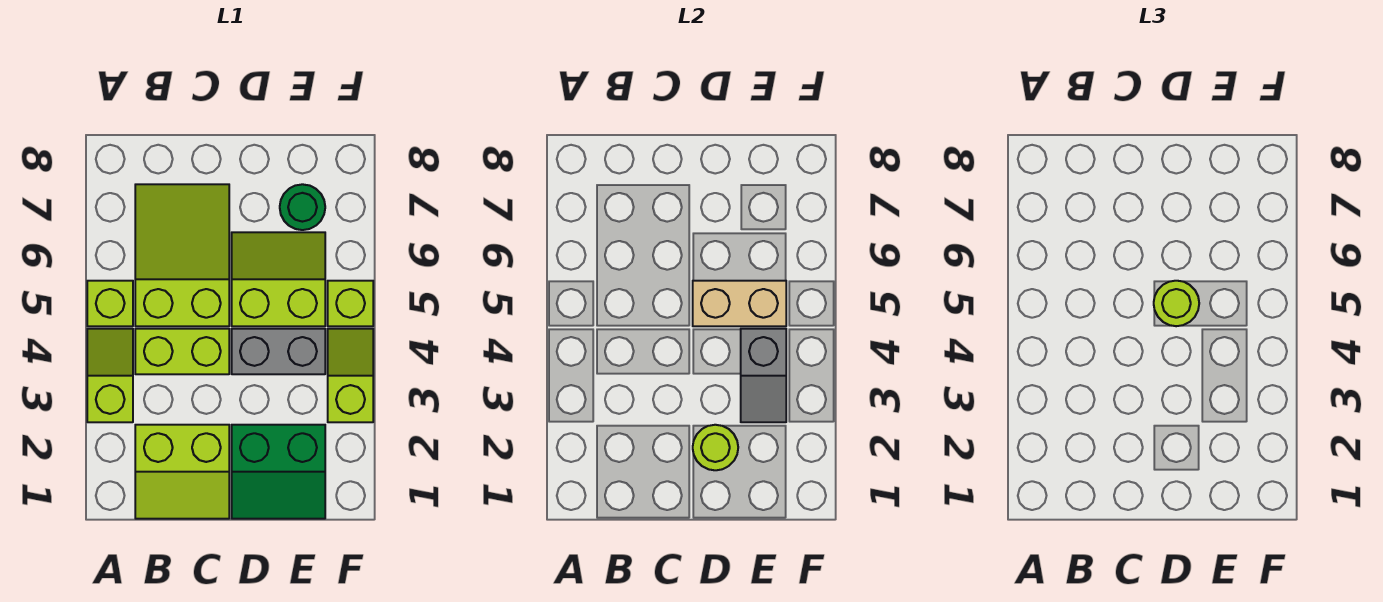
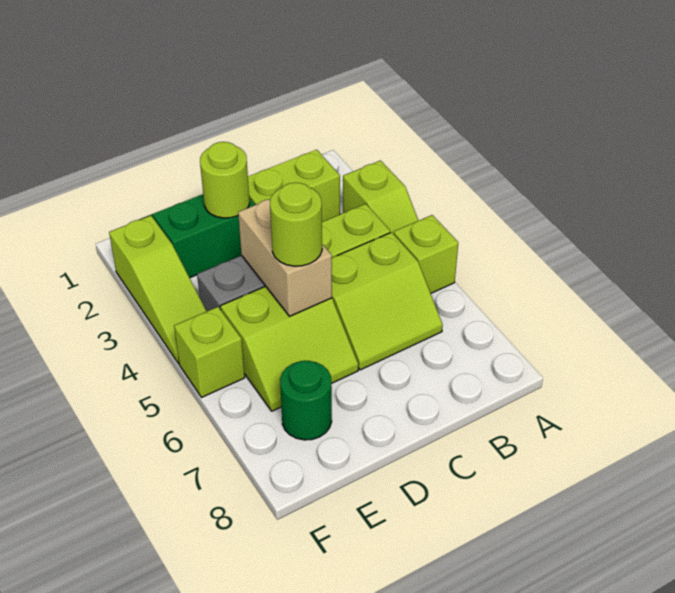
lime slope B5:C7 level 1 top 5 -> lime slope B5:C6 level 1 top 5
tan brick D5:E5 level 2 -> tan brick D4:D5 level 2
grey slope E3:E4 level 2 top 4 -> none
lime slope F3:F4 level 1 top 3 -> lime slope F2:F4 level 1 top 2

